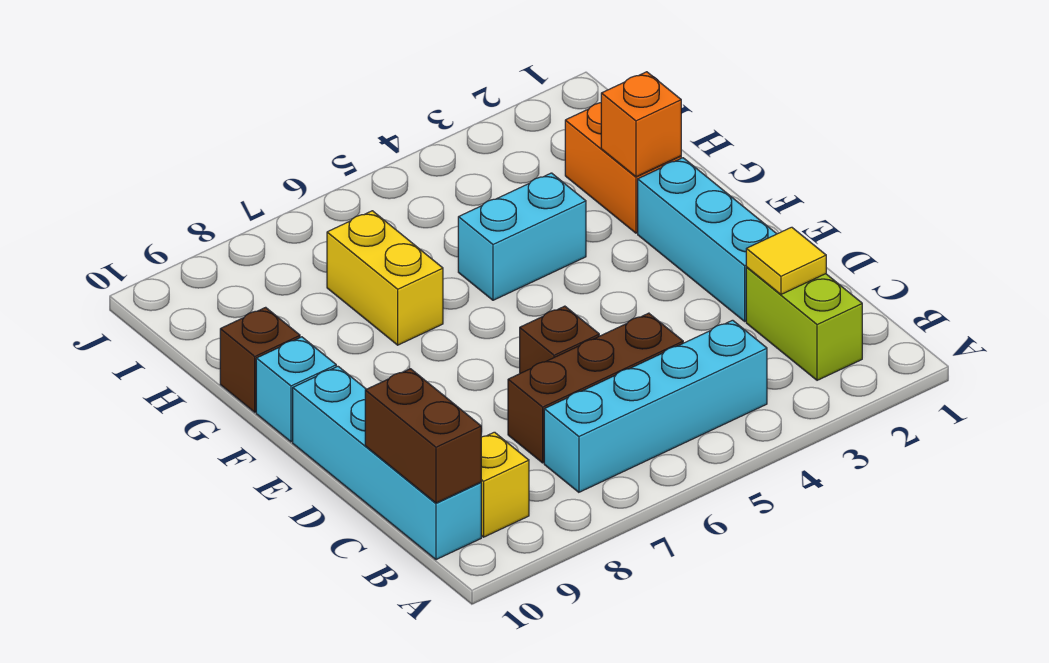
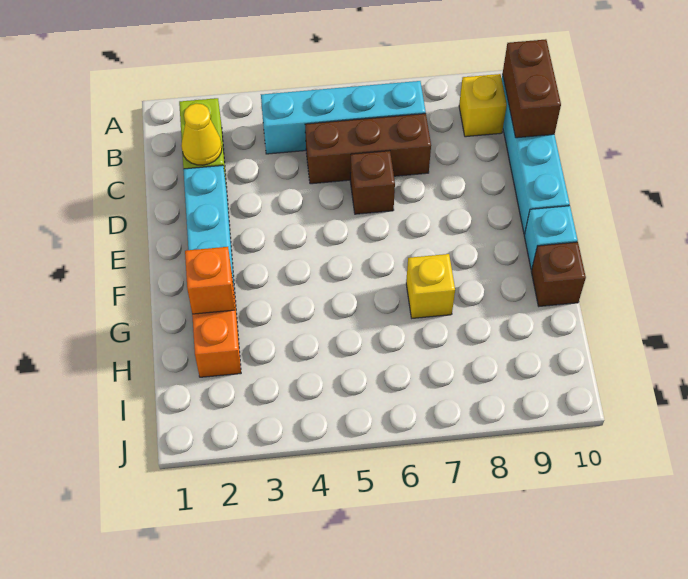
yellow tile C2 level 2 -> yellow cone C2 level 2
cyan brick G4:G5 level 1 -> none
yellow brick G7:H7 level 1 -> yellow brick G7 level 1

